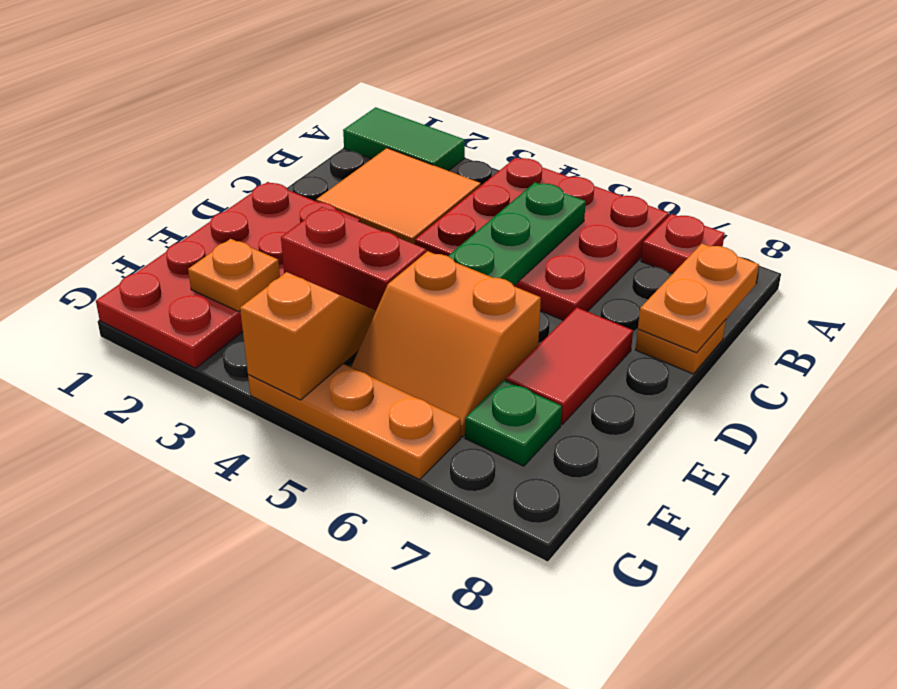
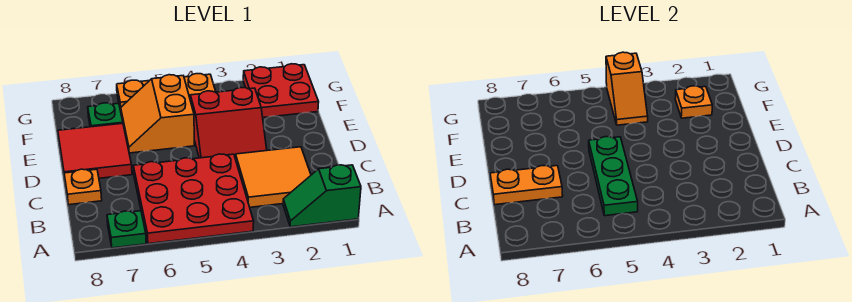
green tile A1:A2 level 1 -> green slope A1:A2 level 1 top 1
red plate A7 level 1 -> green plate A7 level 1
orange plate B8:C8 level 2 -> orange plate C7:C8 level 2
red plate D1:G2 level 1 -> red plate F1:G2 level 1
red tile D7:E7 level 1 -> red tile D7:E8 level 1
orange slope E5:F6 level 1 top E -> orange slope E5:F6 level 1 top 5

